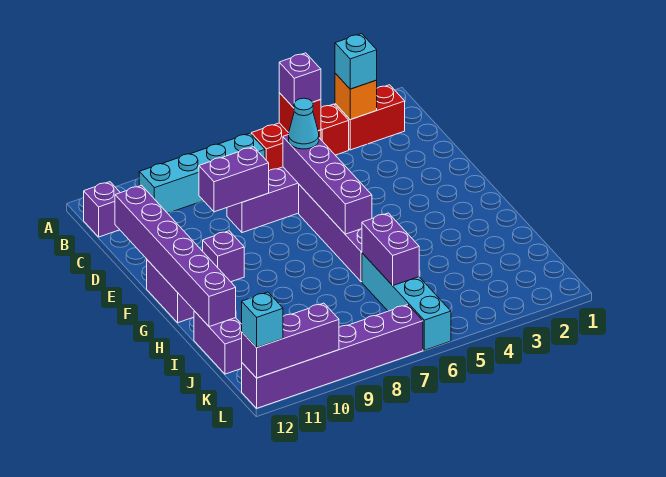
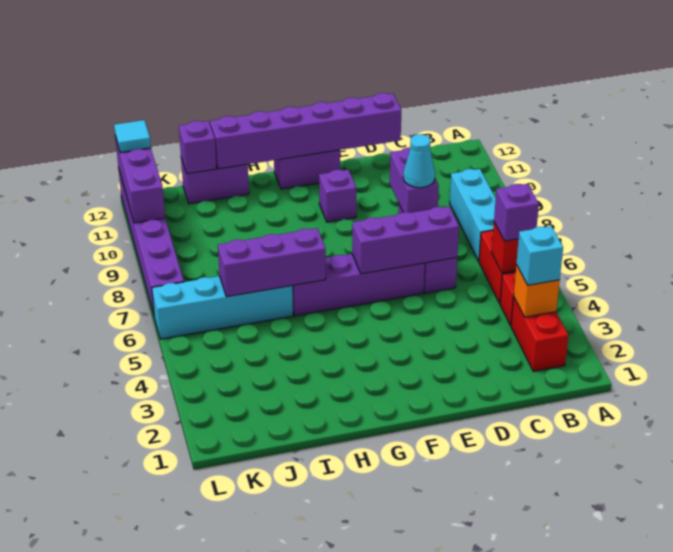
cyan brick B7:B10 level 1 -> cyan brick B7:B9 level 1
purple brick B12 level 1 -> purple brick J12 level 2
purple brick D6:G6 level 2 -> purple brick D6:F6 level 2
cyan cone D6 level 3 -> cyan cone D8 level 3
purple brick I6:J6 level 2 -> purple brick H6:J6 level 2
cyan brick L12 level 3 -> cyan tile L12 level 3

